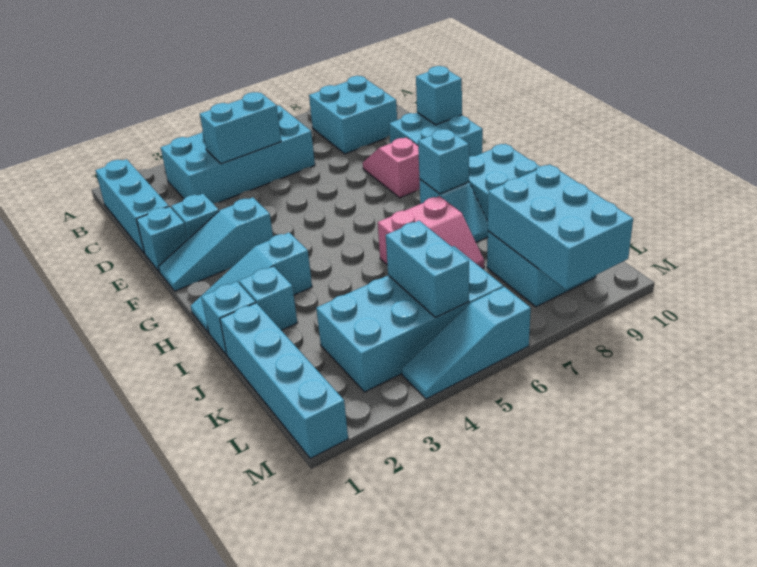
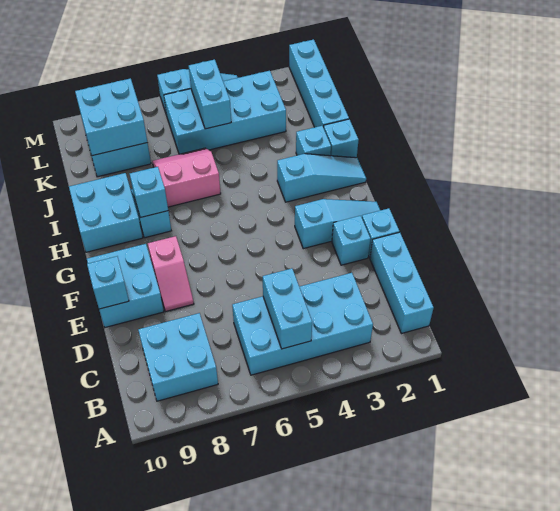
cyan brick C4:C5 level 2 -> cyan brick B5:C5 level 2
cyan brick K8:M9 level 2 -> cyan brick K8:L9 level 2

